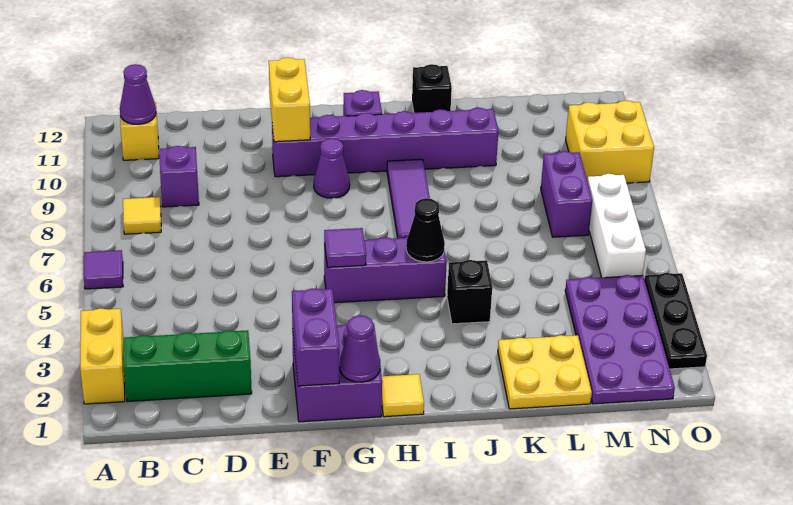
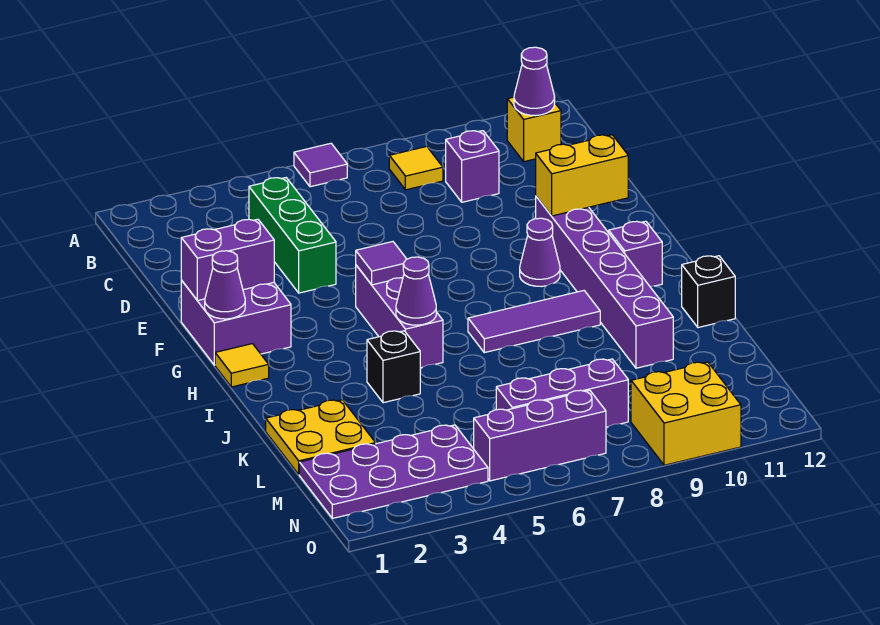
yellow brick A2:A3 level 1 -> none
green brick B2:D2 level 1 -> green brick C4:E4 level 1
black cone I5 level 2 -> purple cone I5 level 2
purple brick M7:M8 level 1 -> purple brick M6:M8 level 1
white brick N5:N7 level 1 -> purple brick N5:N7 level 1
black plate O2:O4 level 1 -> none

